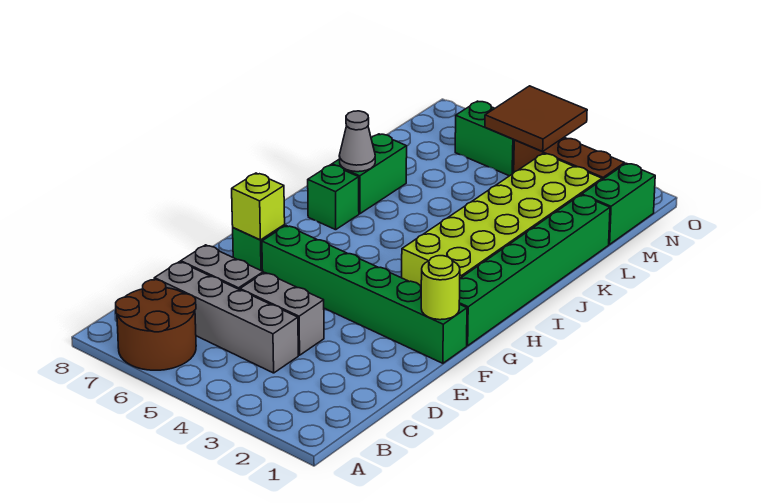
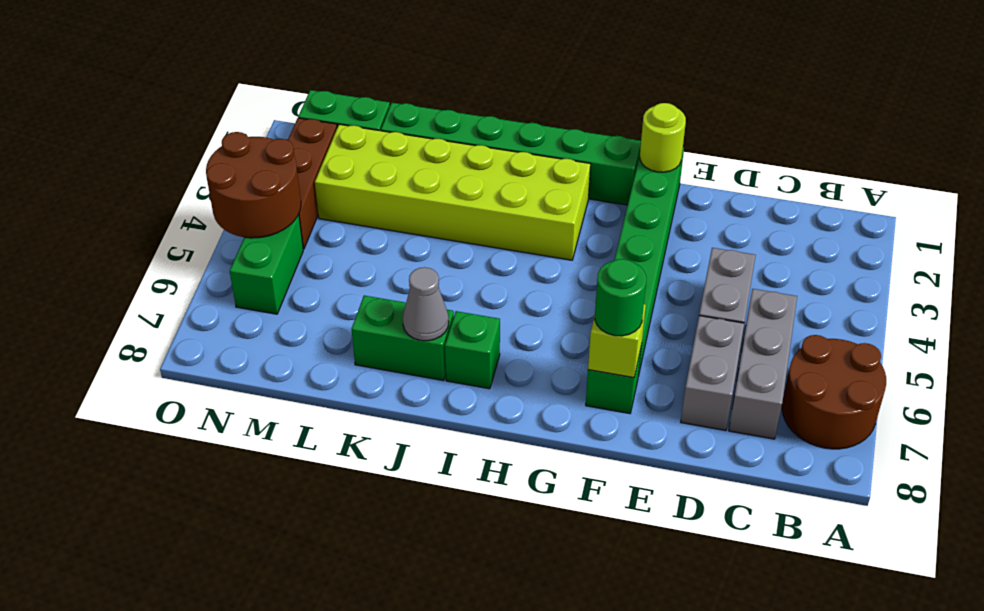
grey brick C4:C7 level 1 -> grey brick C5:C7 level 1
none -> green round brick F7 level 3
brown tile N4:O5 level 2 -> brown round brick N4:O5 level 2

